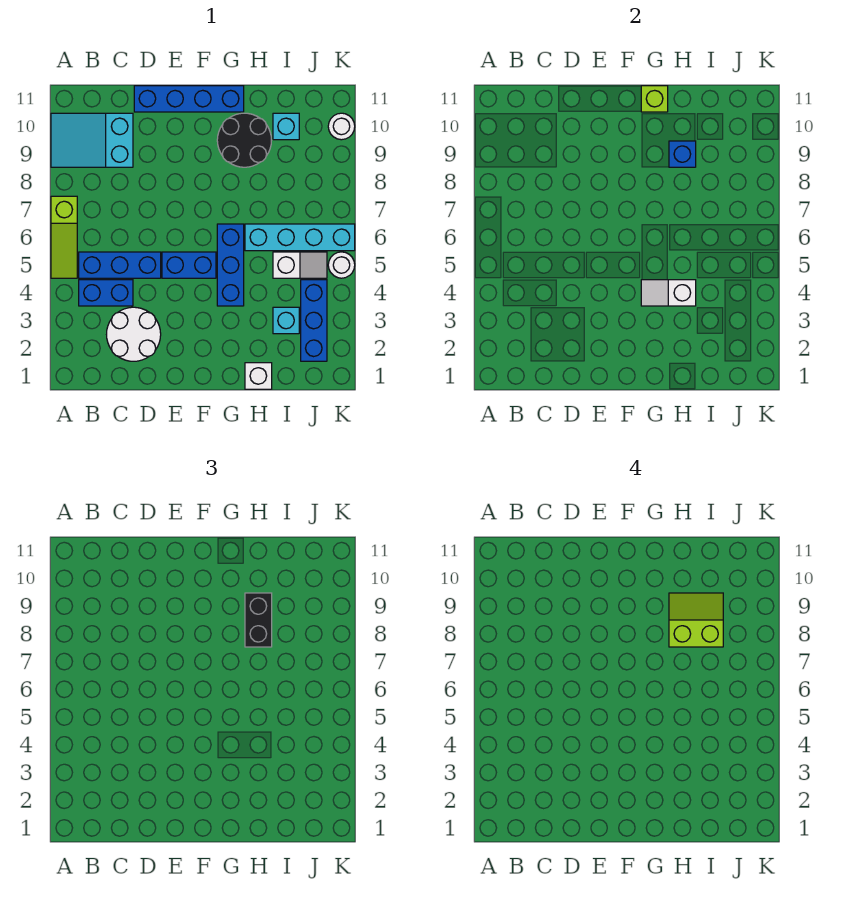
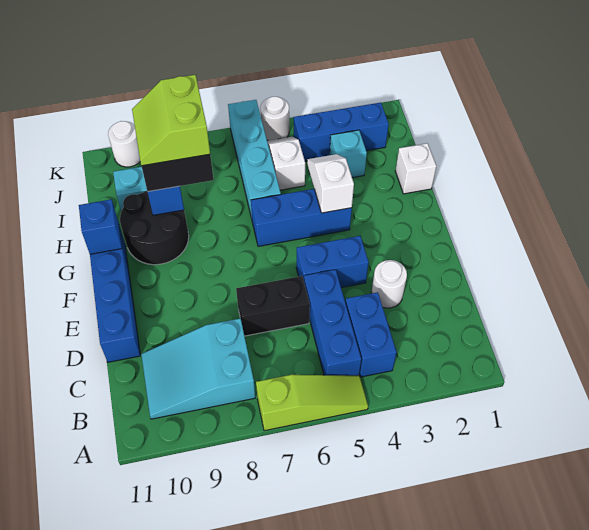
cyan slope A9:C10 level 1 top C -> cyan slope B8:C10 level 1 top 8
white round brick C2:D3 level 1 -> white round brick D3 level 1
none -> black brick D6:D7 level 1
blue brick E5:F5 level 1 -> blue brick E4:E5 level 1
white slope G4:H4 level 2 top H -> white slope G4:H4 level 2 top G
lime brick G11 level 2 -> blue brick G11 level 2

